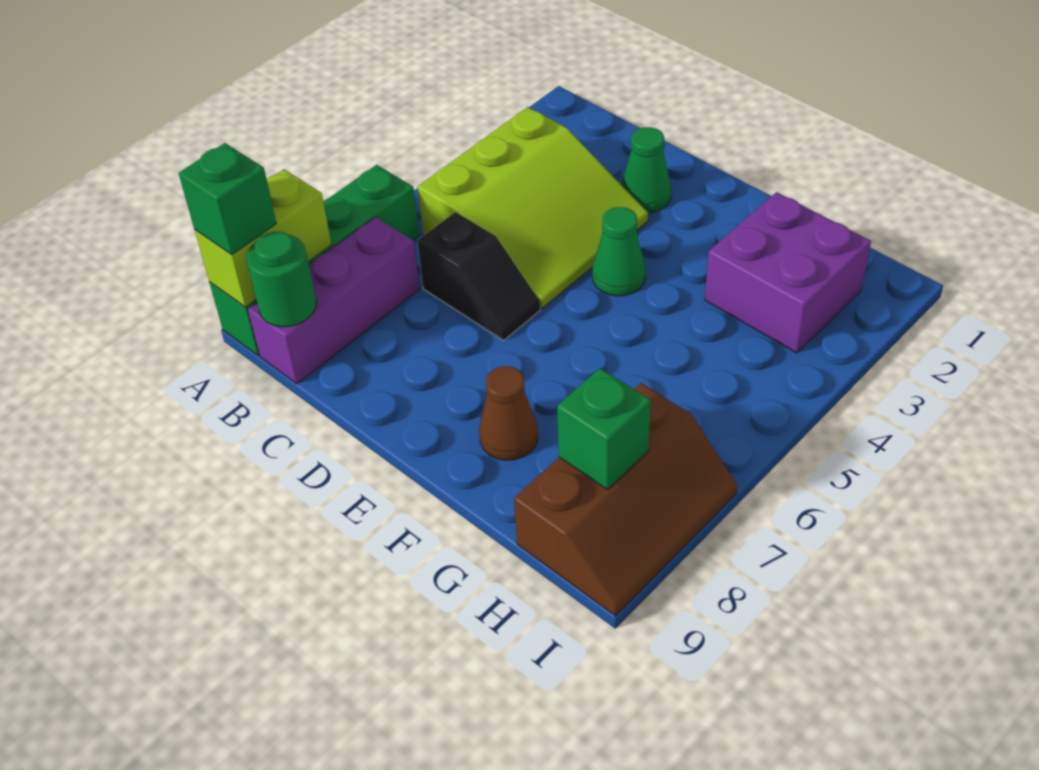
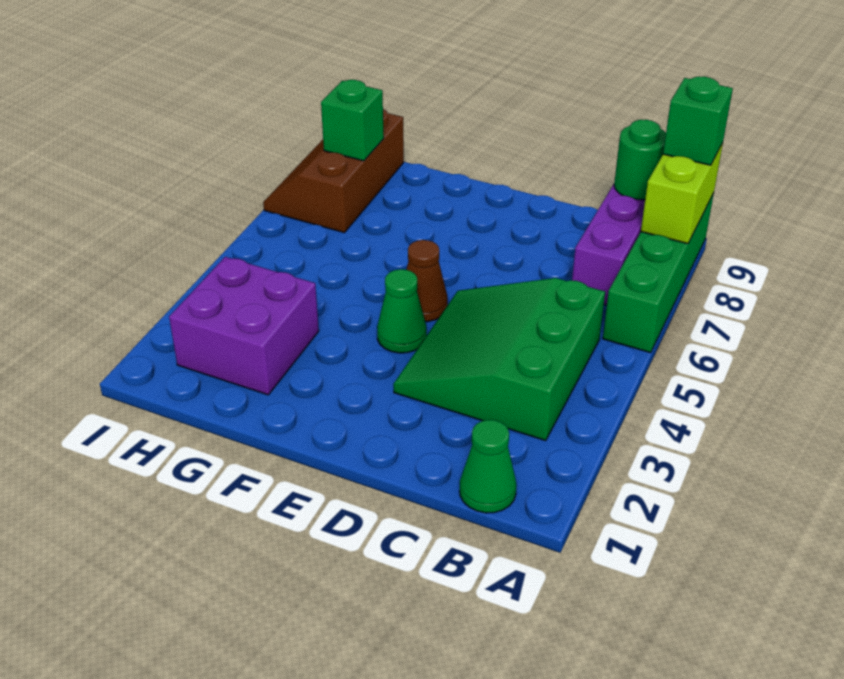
lime slope B3:D5 level 1 top B -> green slope B3:D5 level 1 top B
black slope C6:D6 level 1 top C -> none
green cone D2 level 1 -> green cone B1 level 1
brown cone F8 level 1 -> brown cone E5 level 1

